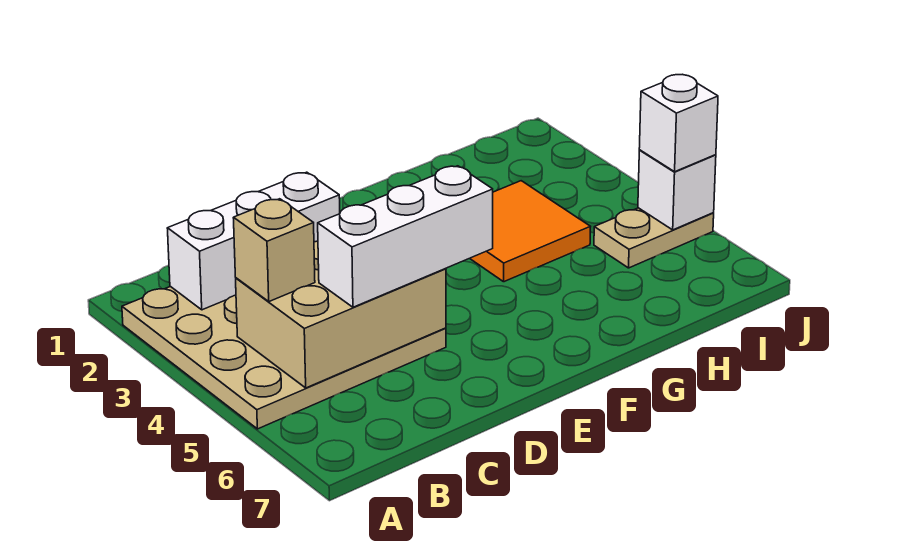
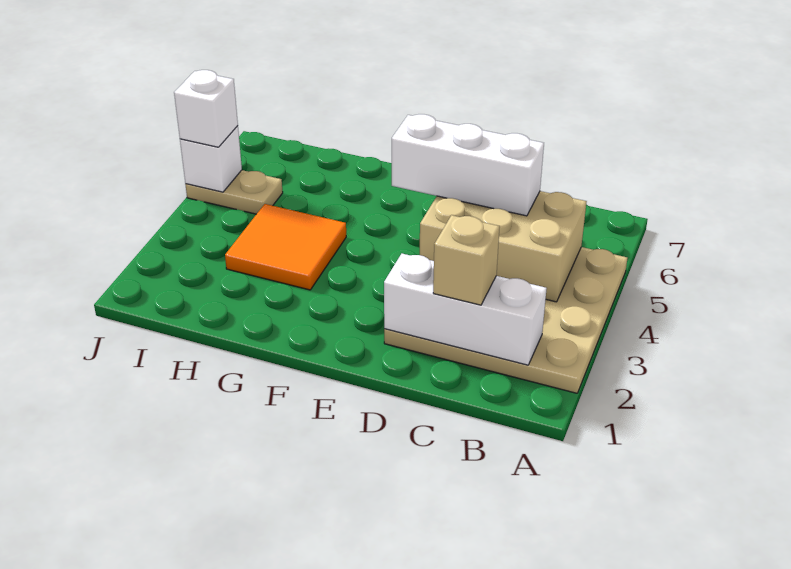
tan brick B4 level 3 -> tan brick C2 level 3

